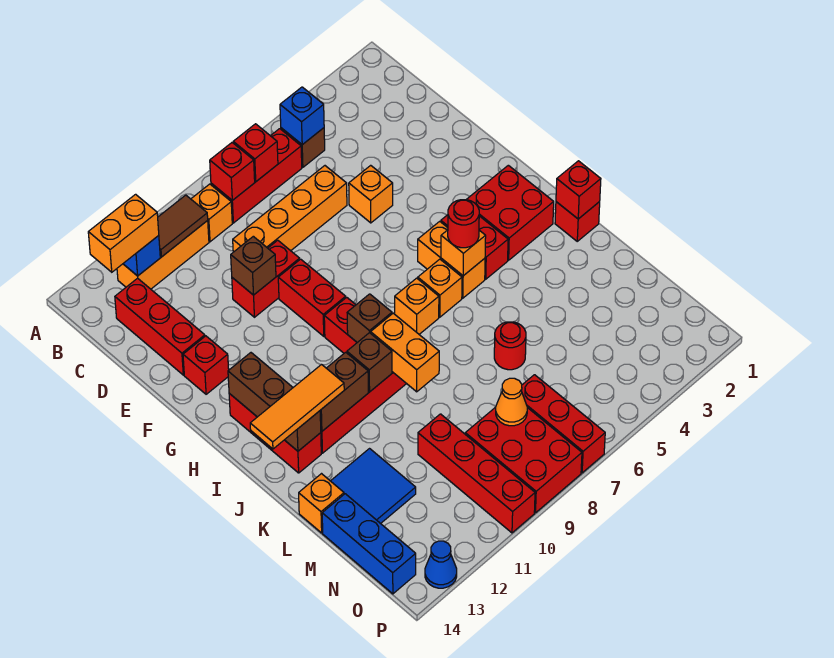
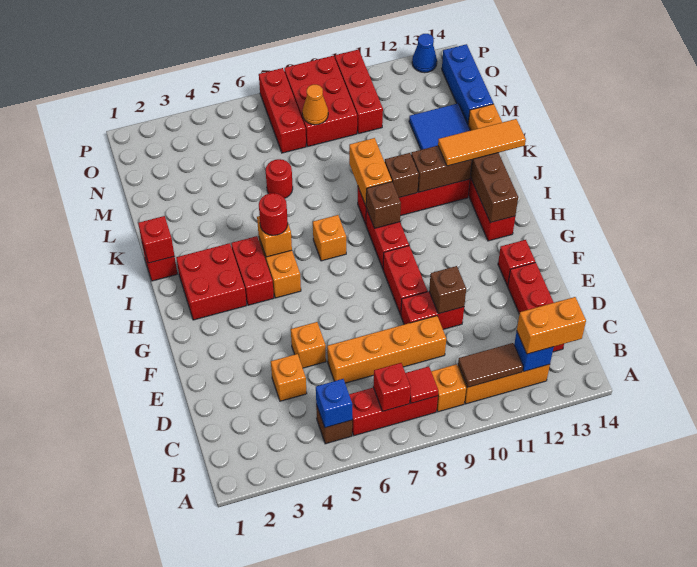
red brick B8 level 2 -> red tile B8 level 2
orange brick I6 level 1 -> orange brick D4 level 1
red brick M10:P10 level 1 -> red brick N10:P10 level 1

